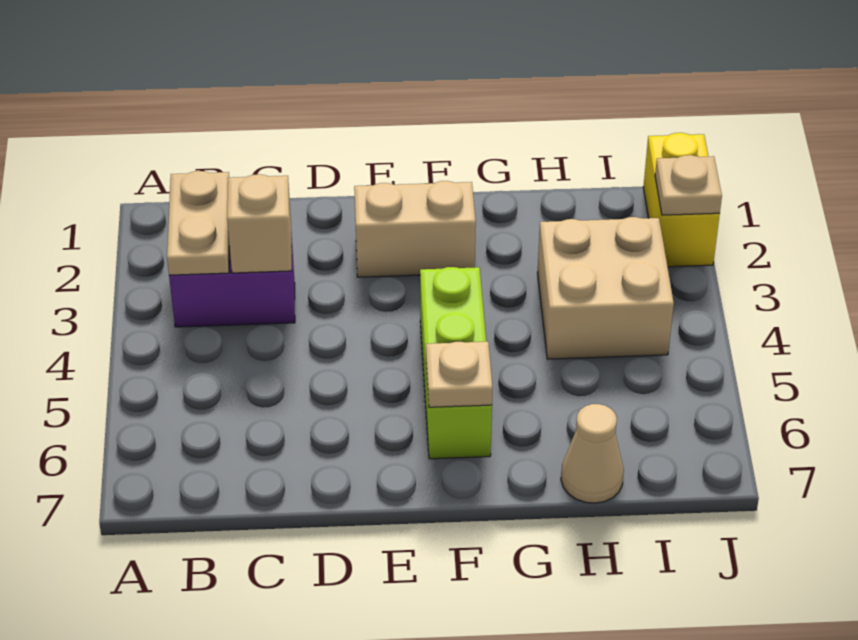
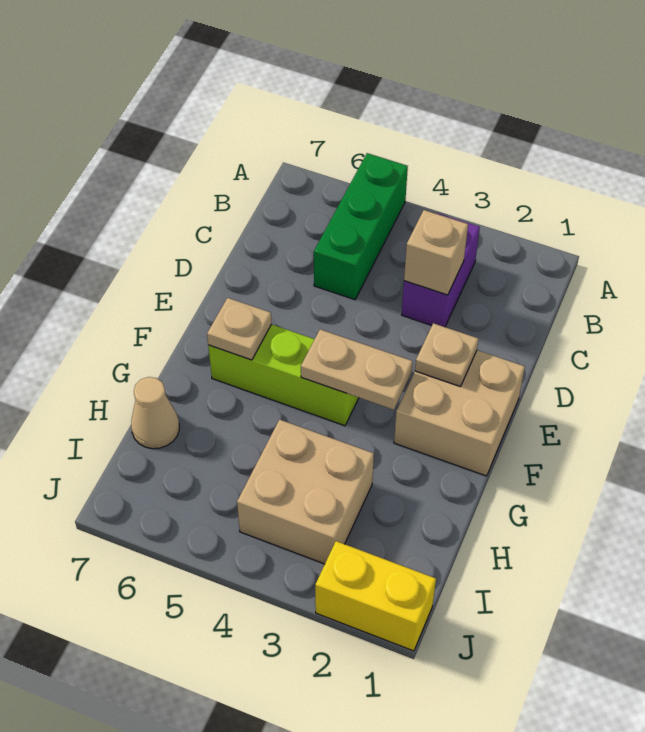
none -> green brick A5:C5 level 1
tan plate B2:B3 level 2 -> tan plate F3:F4 level 2
tan brick E2:F2 level 1 -> tan brick E1:F2 level 1
tan plate J2 level 2 -> tan plate E2 level 2

